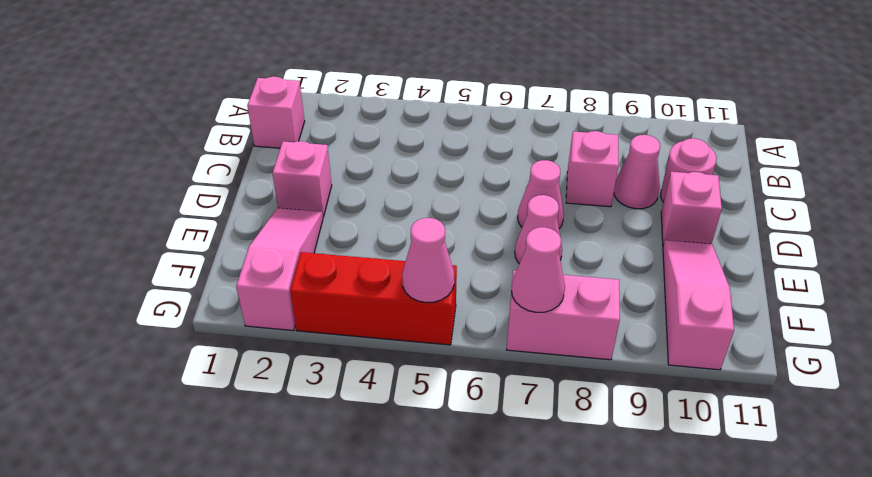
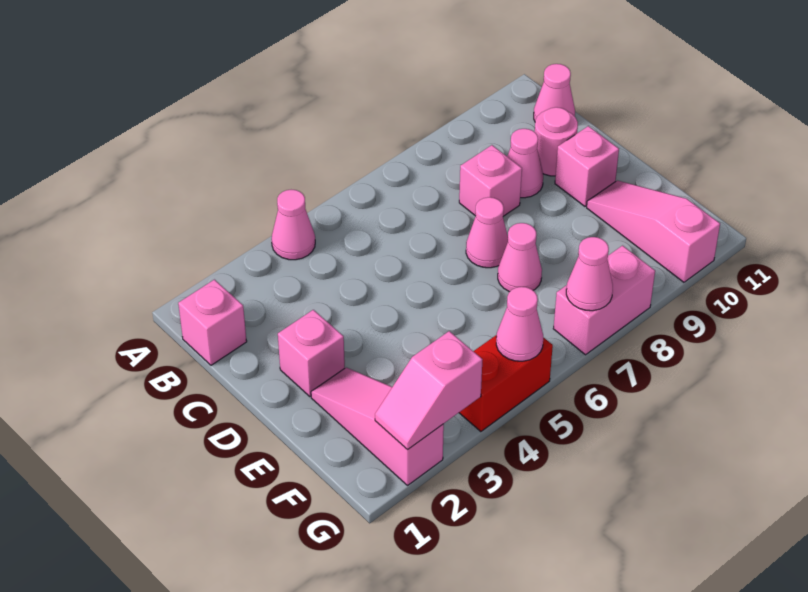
none -> pink cone A4 level 1
none -> pink cone B11 level 1
none -> pink slope G2:G3 level 2 top 3
red brick G3:G5 level 1 -> red brick G4:G5 level 1

